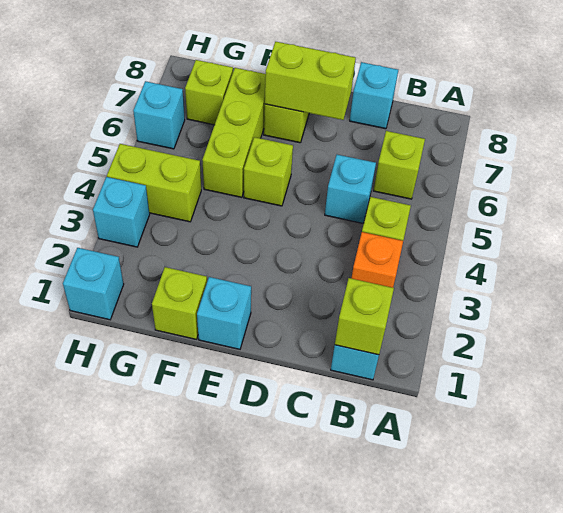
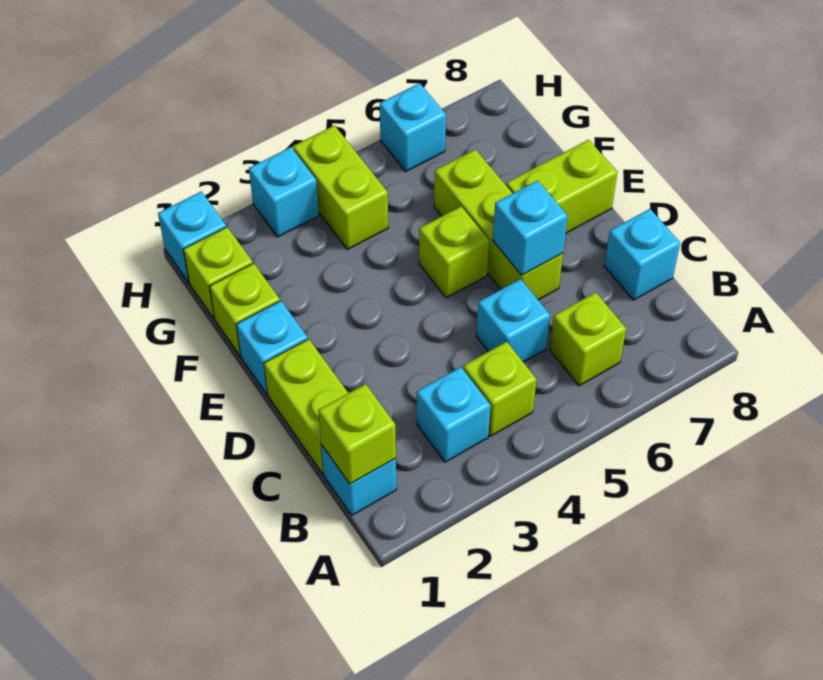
orange brick B3 level 1 -> cyan brick B3 level 1
none -> cyan brick D6 level 2
lime brick D7:E7 level 2 -> lime brick C1:D1 level 1
lime brick F5:F7 level 1 -> lime brick D6:F6 level 1
lime brick G7 level 1 -> lime brick G1 level 1

